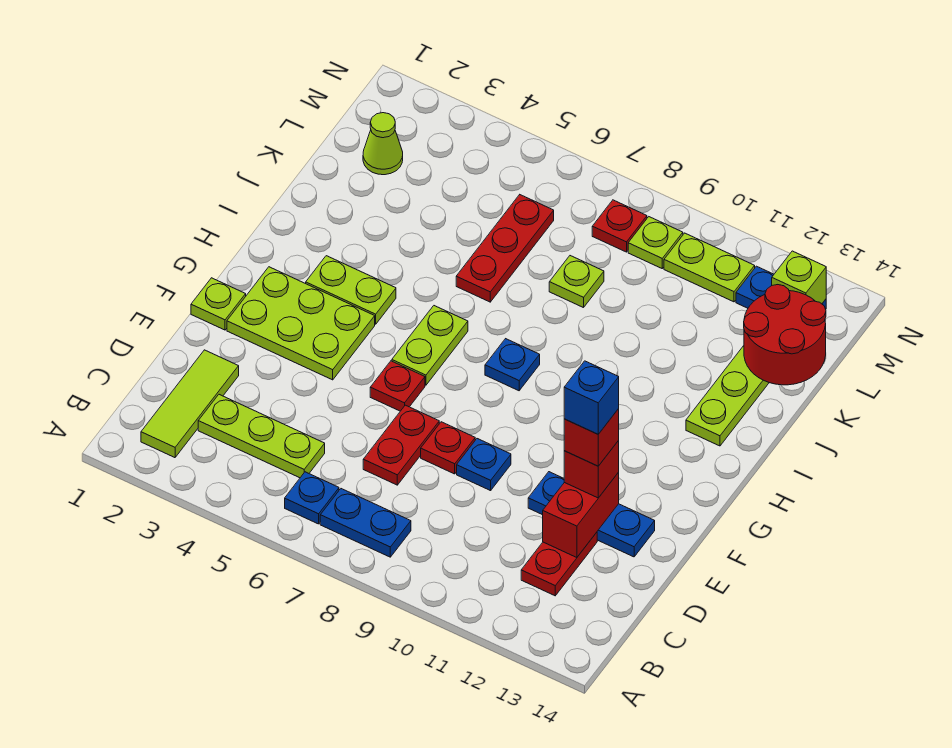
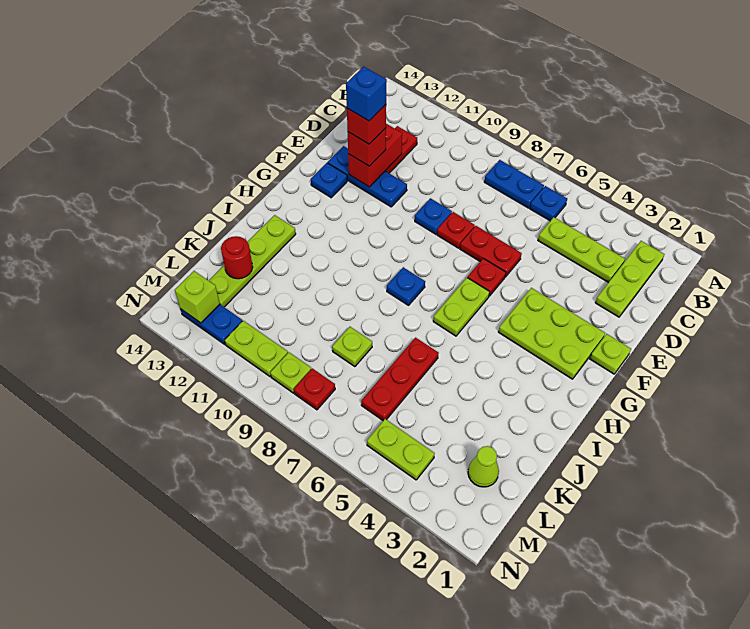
lime tile B2:D2 level 1 -> lime plate B2:D2 level 1
red plate D7:E7 level 1 -> red plate E6:E7 level 1
none -> blue plate F13 level 1
lime plate H3:H4 level 1 -> lime plate M4:M5 level 1
red round brick K13:L14 level 2 -> red round brick K13 level 2

